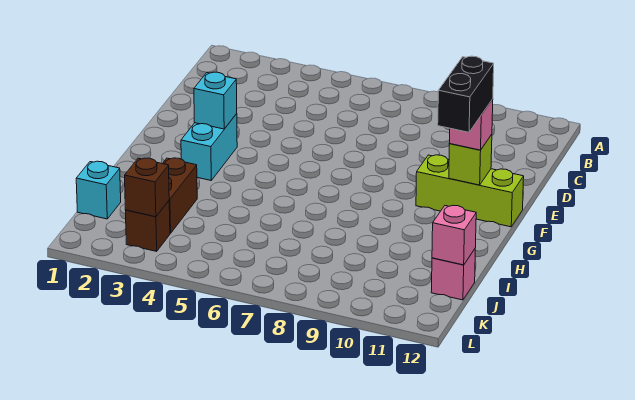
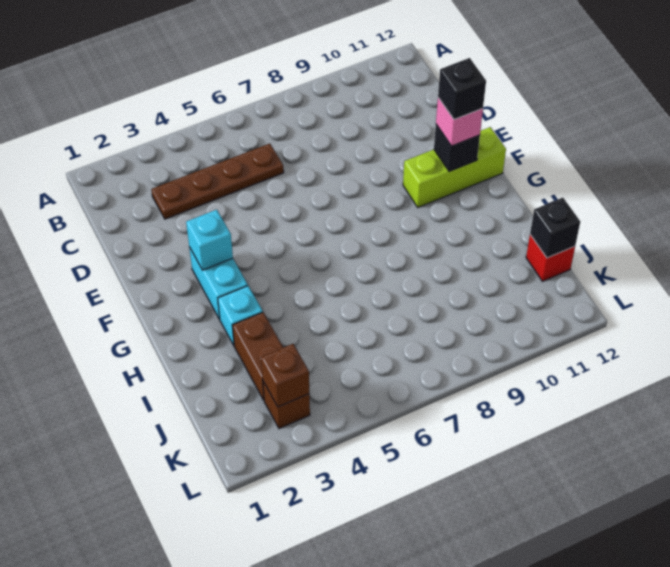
none -> brown plate C3:C6 level 1
lime brick F11 level 2 -> black brick F11 level 2
black brick F11:G11 level 4 -> black brick F11 level 4
cyan brick J1 level 1 -> cyan brick H3 level 1
pink brick J12 level 1 -> red brick J12 level 1
pink brick J12 level 2 -> black brick J12 level 2

